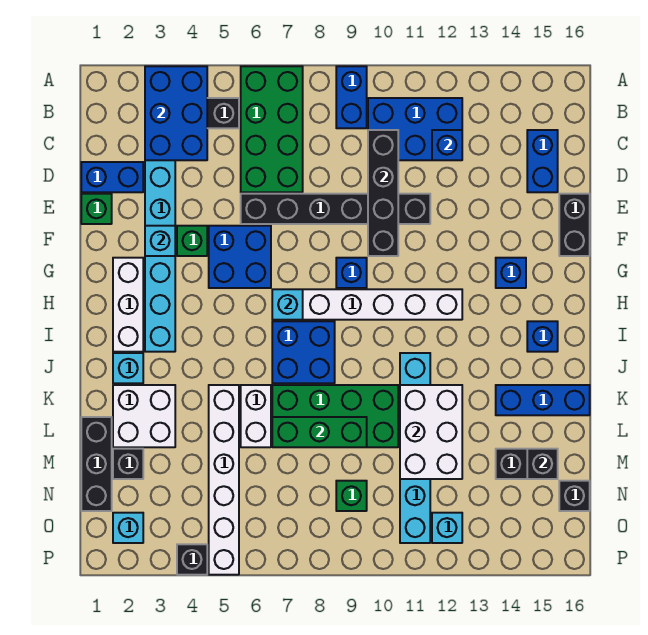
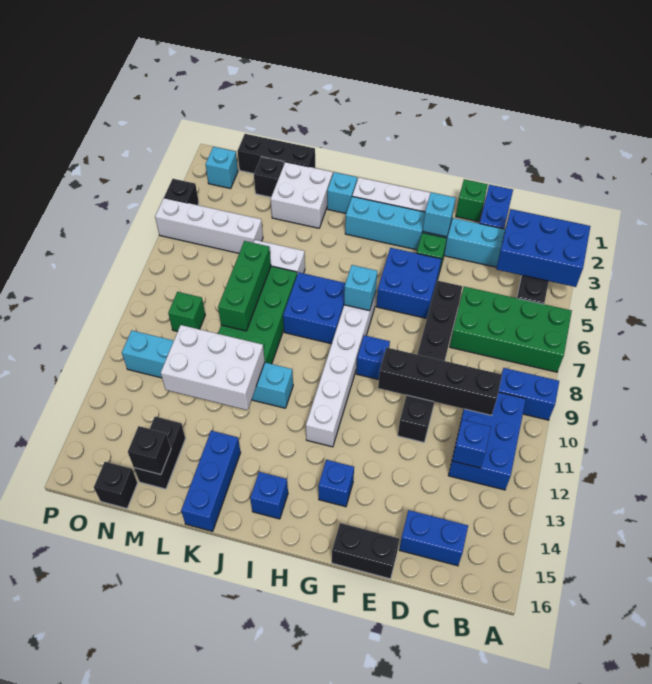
white brick K5:P5 level 1 -> white brick M5:P5 level 1
cyan brick O12 level 1 -> none

